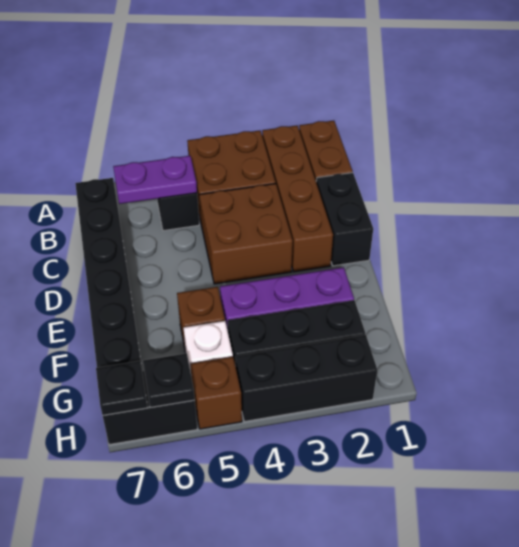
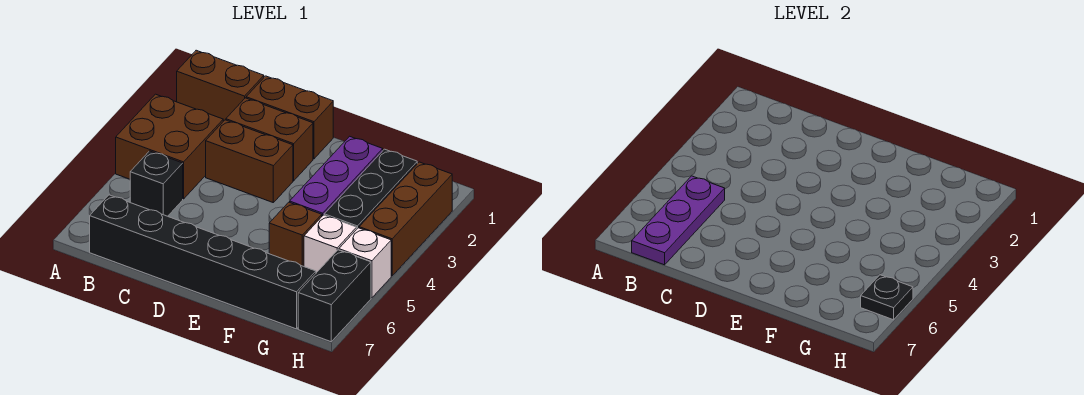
brown brick A2:D2 level 1 -> brown brick C2:D2 level 1
purple plate B5:B6 level 2 -> purple plate B5:B7 level 2
black brick C1:D1 level 1 -> brown brick C1:D1 level 1
brown brick C3:D4 level 1 -> brown brick C3:D3 level 1
black brick H2:H4 level 1 -> brown brick H2:H4 level 1
brown brick H5 level 1 -> white brick H5 level 1
black plate H7 level 2 -> none

